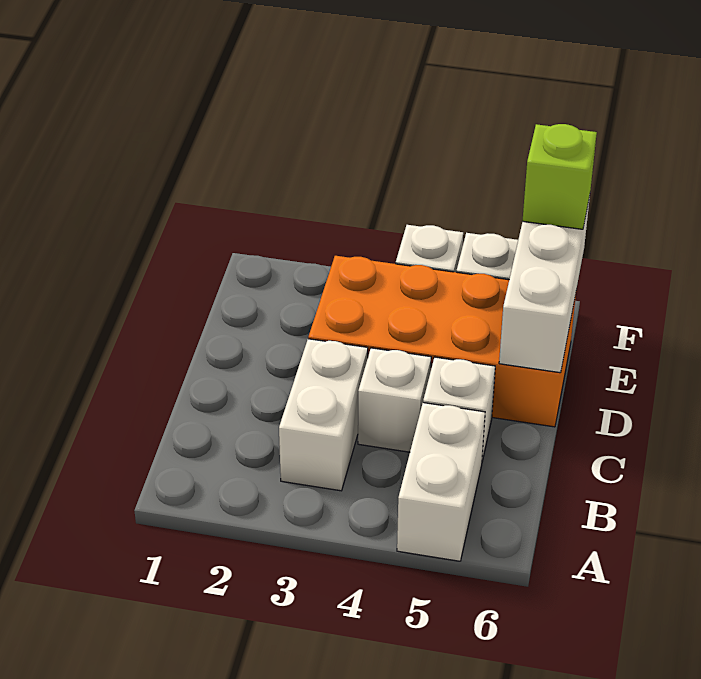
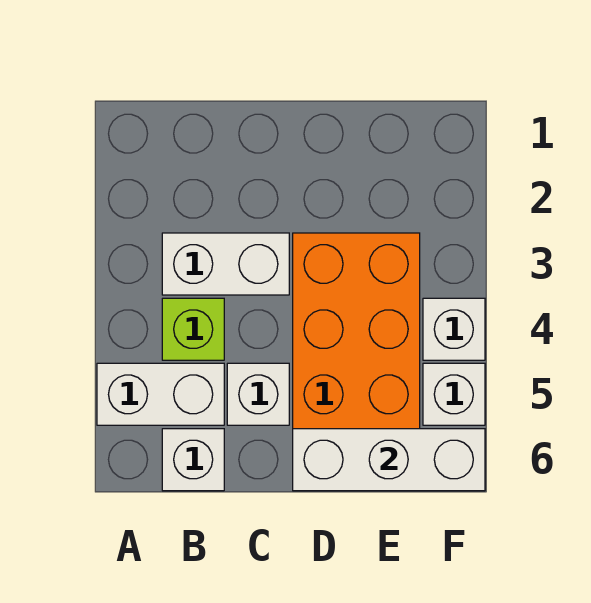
white brick C4 level 1 -> white brick B6 level 1
lime brick F6 level 3 -> lime brick B4 level 1

